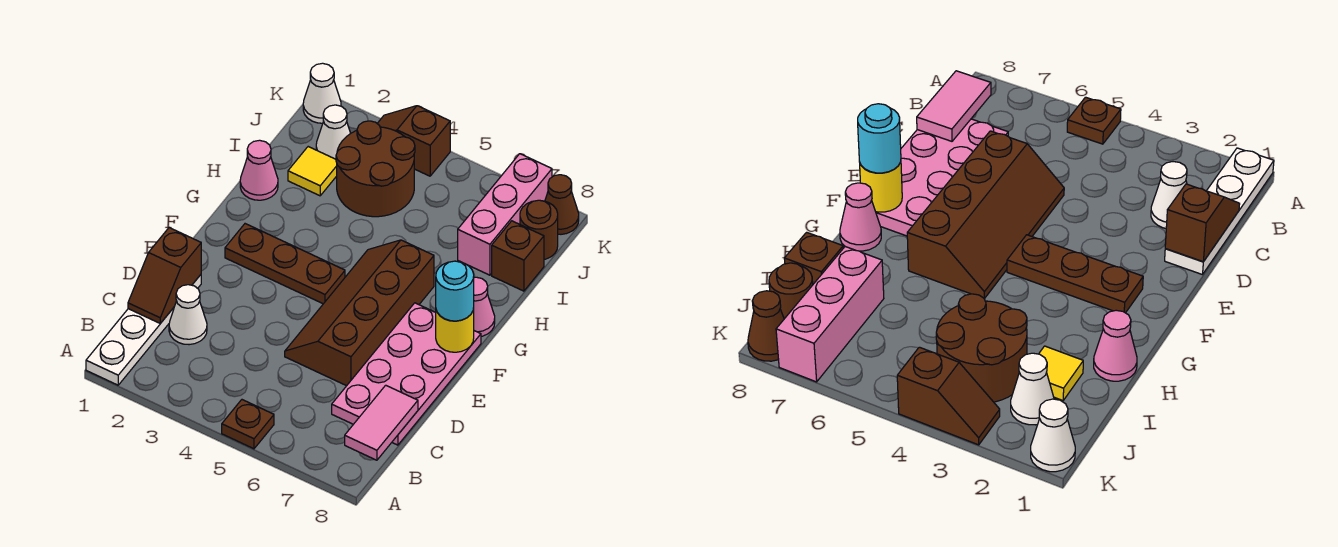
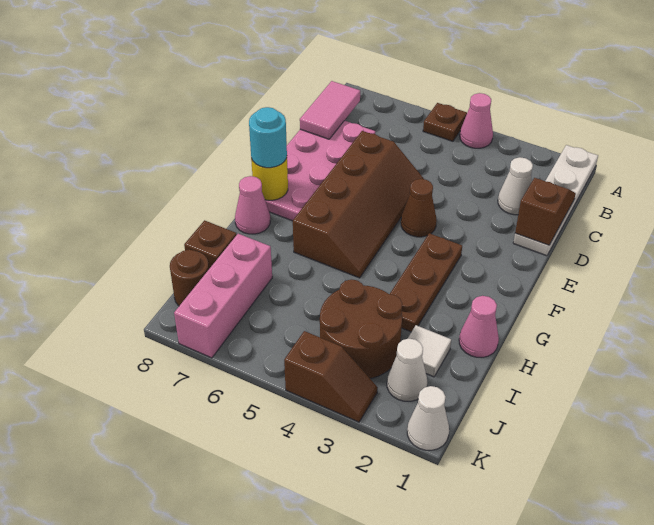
none -> pink cone A4 level 1
brown plate F2:F4 level 1 -> brown plate F3:H3 level 1
yellow tile I2 level 1 -> white tile I2 level 1
brown cone K8 level 1 -> brown cone E4 level 1

